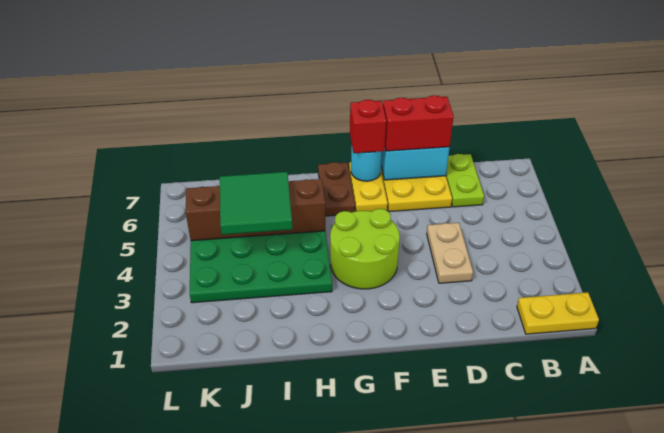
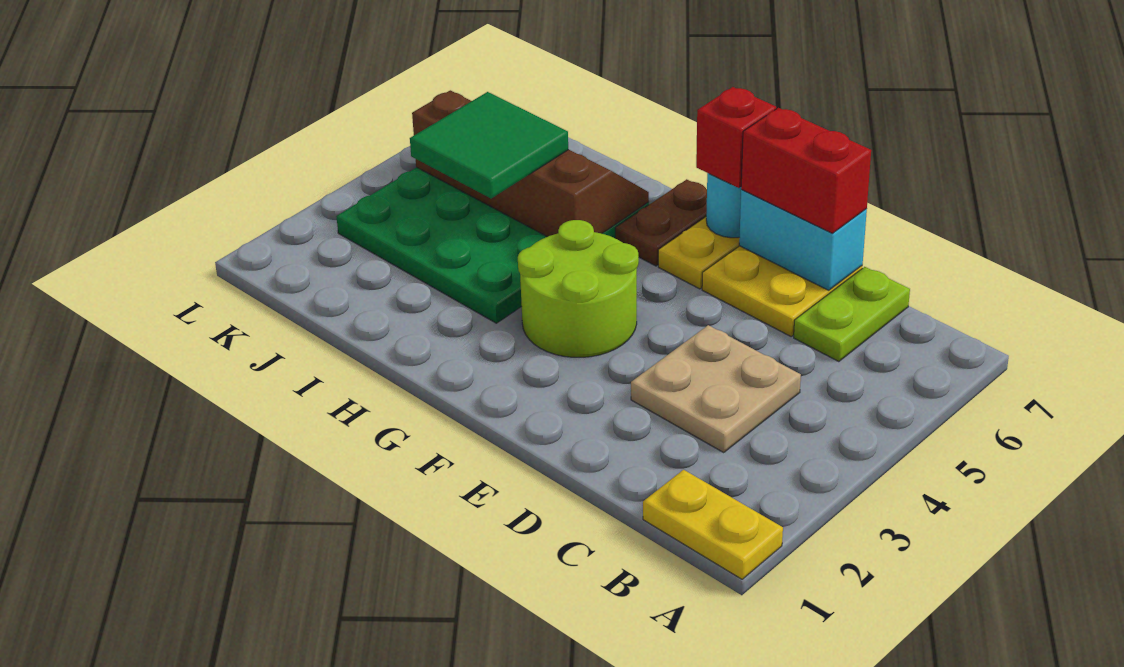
tan plate D3:D4 level 1 -> tan plate C3:D4 level 1

